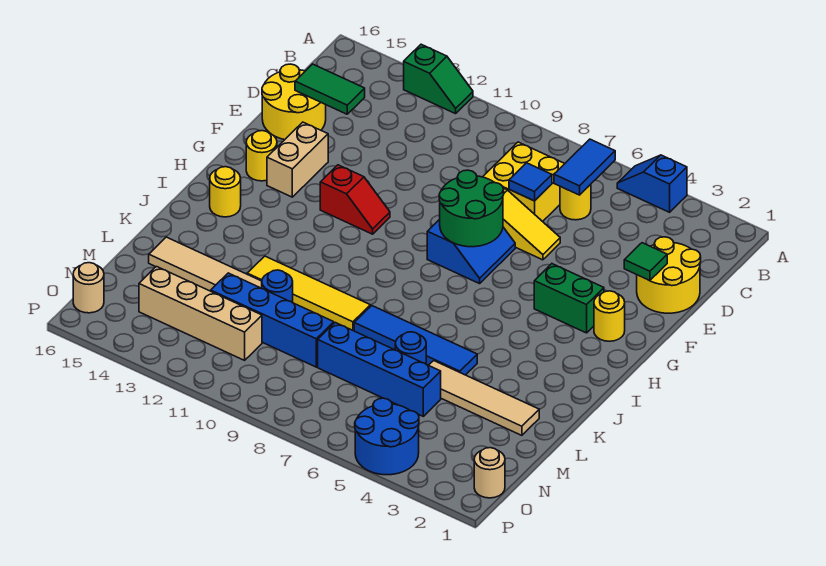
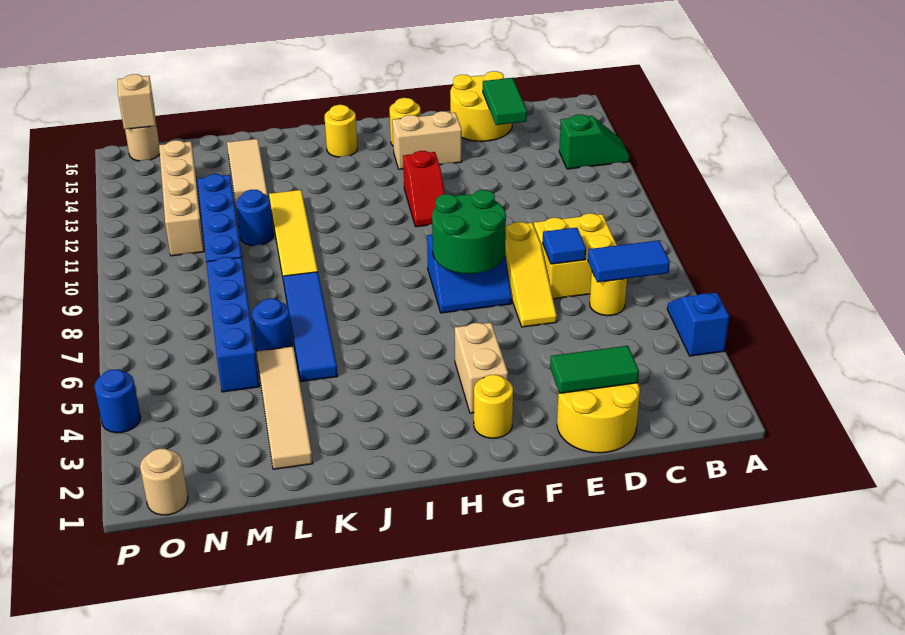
green slope A12:A13 level 1 top 13 -> green slope A13:B13 level 1 top B
green tile E2 level 2 -> green tile D2:E2 level 2
green brick G3:G4 level 1 -> tan brick G3:G4 level 1
blue round brick O4:P5 level 1 -> blue round brick P4 level 1
none -> tan brick O16 level 2

